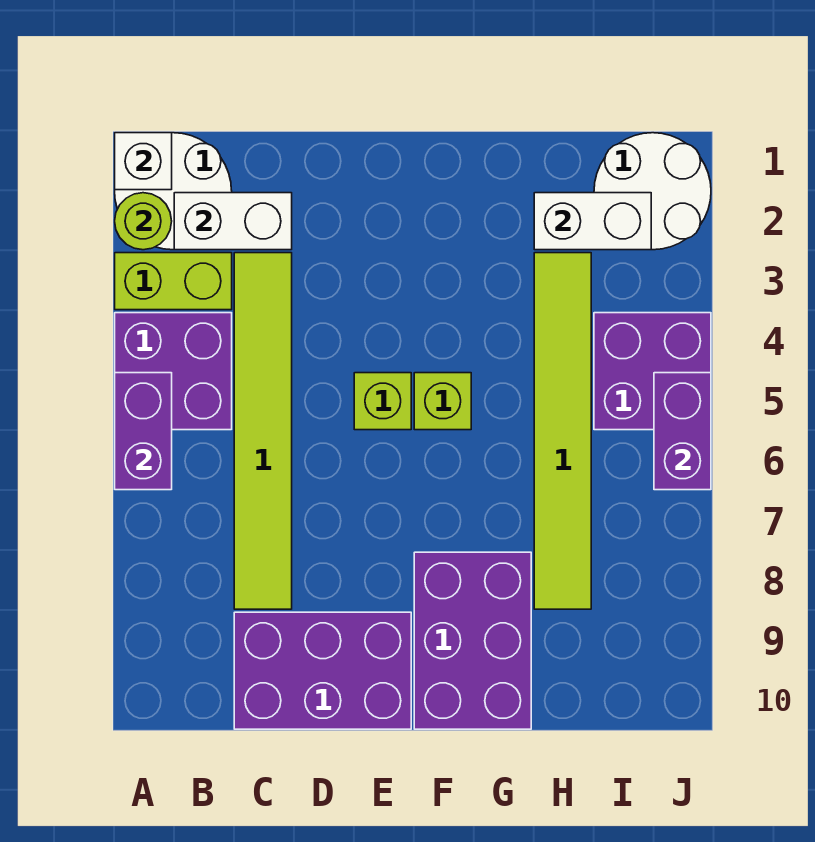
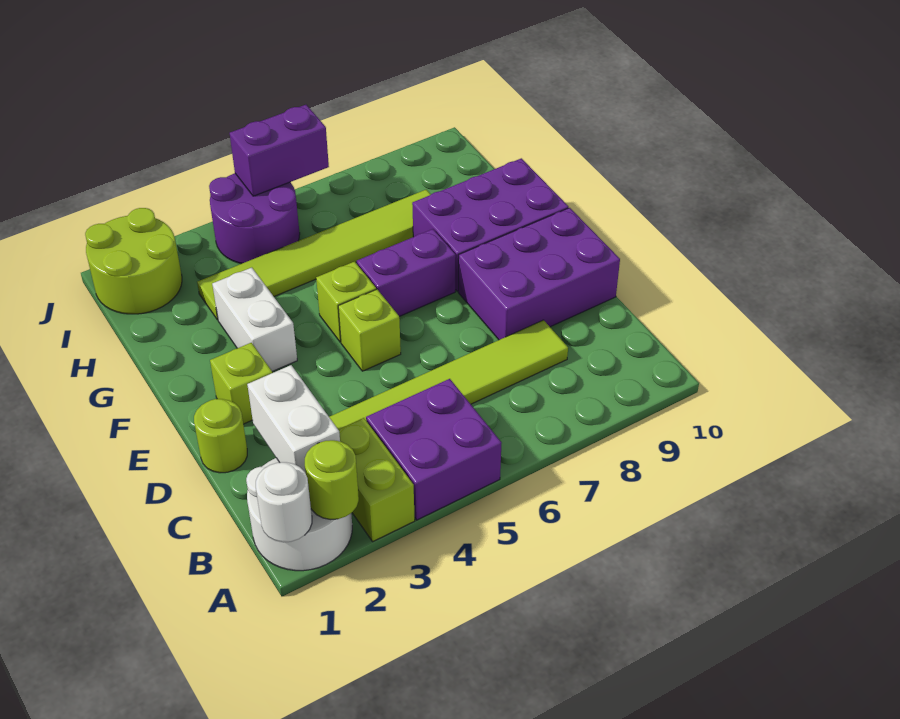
white brick A1 level 2 -> white round brick A1 level 2
purple brick A5:A6 level 2 -> purple brick F6:F7 level 1
purple brick C9:E10 level 1 -> purple brick D8:E10 level 1
none -> lime round brick D1 level 1
none -> lime brick E2 level 1
white brick H2:I2 level 2 -> white brick F3:G3 level 1
white round brick I1:J2 level 1 -> lime round brick I1:J2 level 1
purple brick I4:J5 level 1 -> purple round brick I4:J5 level 1

